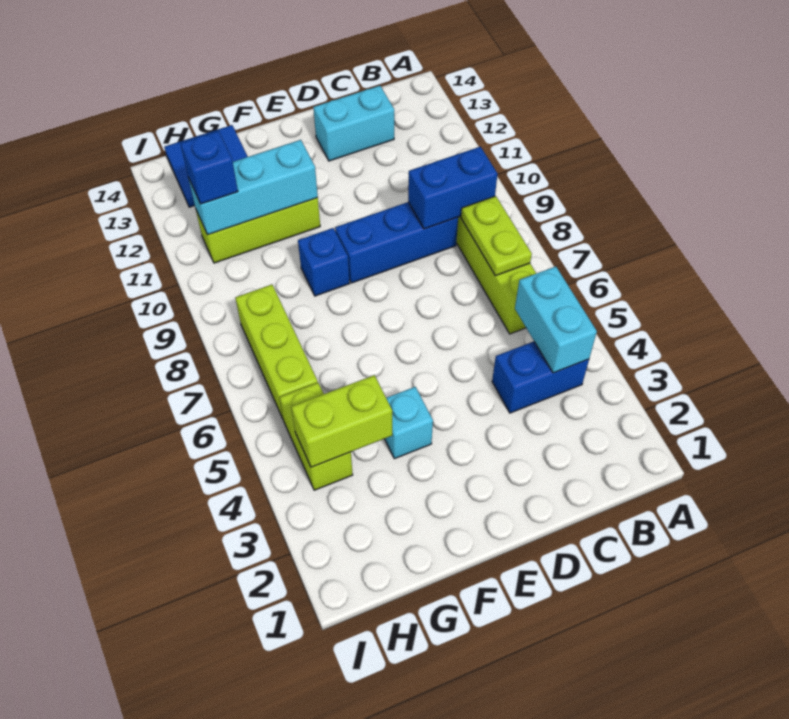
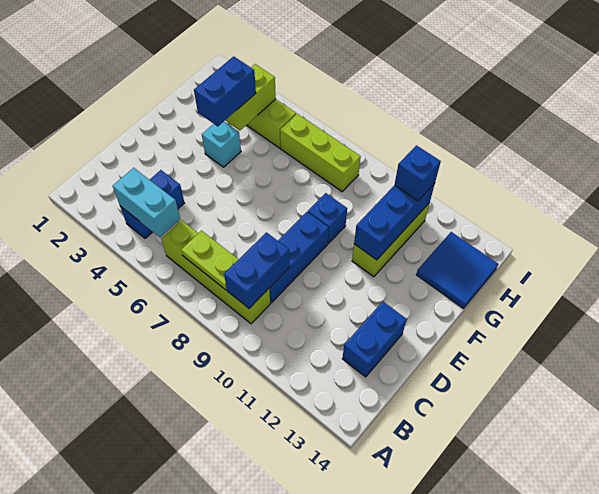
cyan brick C13:D13 level 1 -> blue brick C13:D13 level 1
none -> blue brick F4:G4 level 3
cyan brick F11:H11 level 2 -> blue brick F11:H11 level 2

